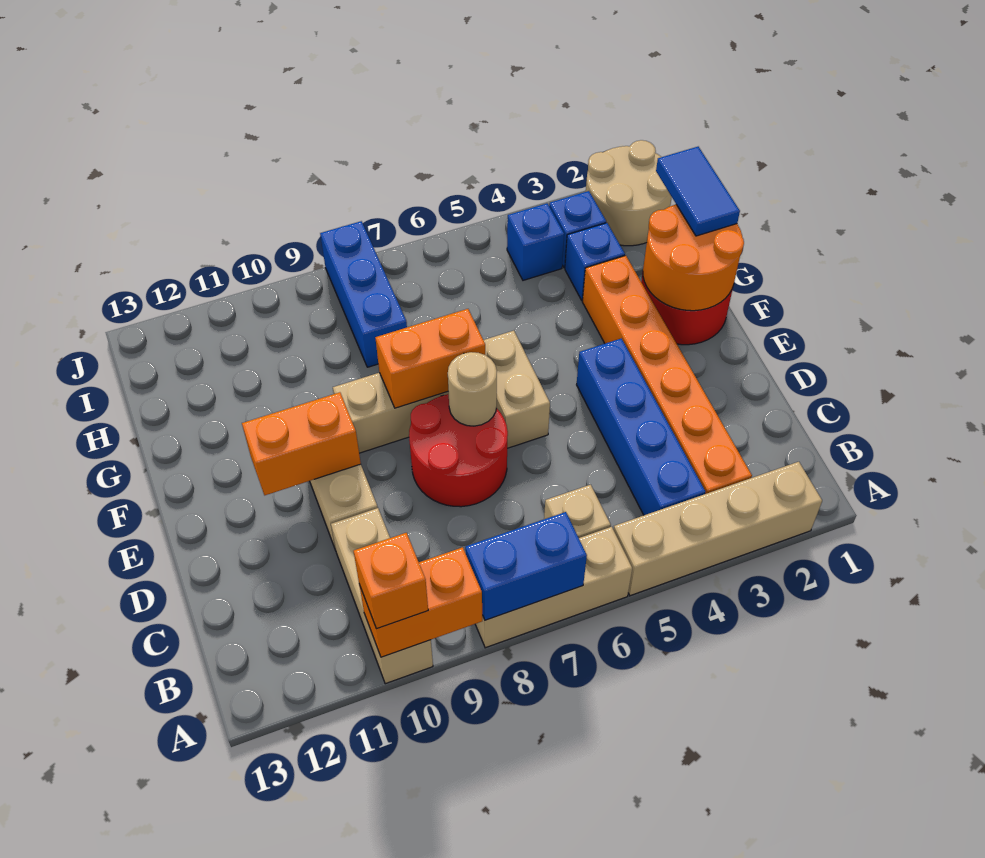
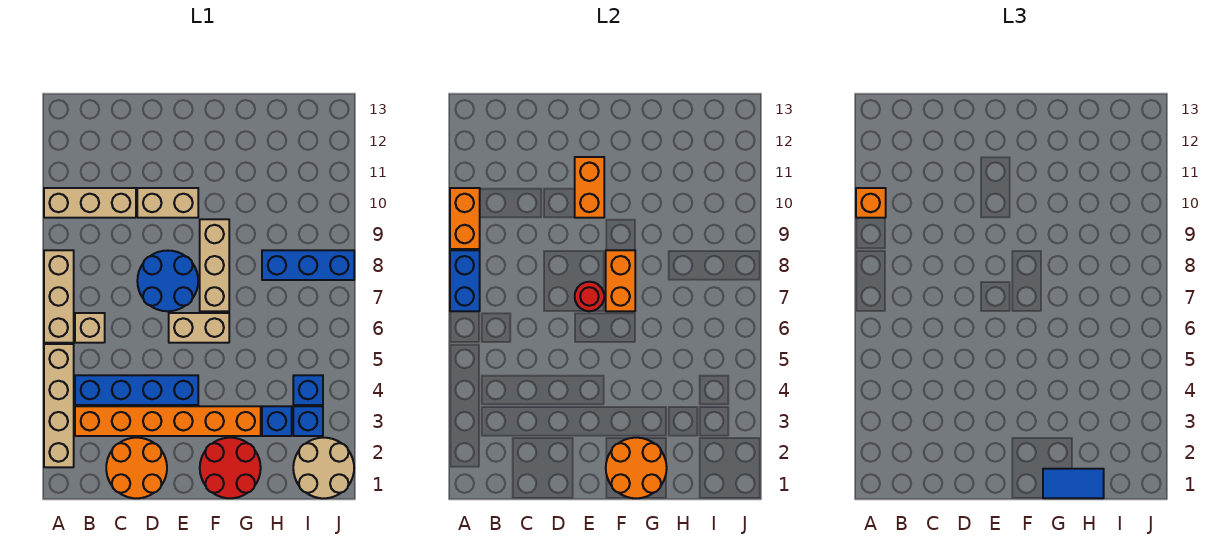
none -> orange round brick C1:D2 level 1
red round brick D7:E8 level 1 -> blue round brick D7:E8 level 1
tan round brick E7 level 2 -> red round brick E7 level 2

